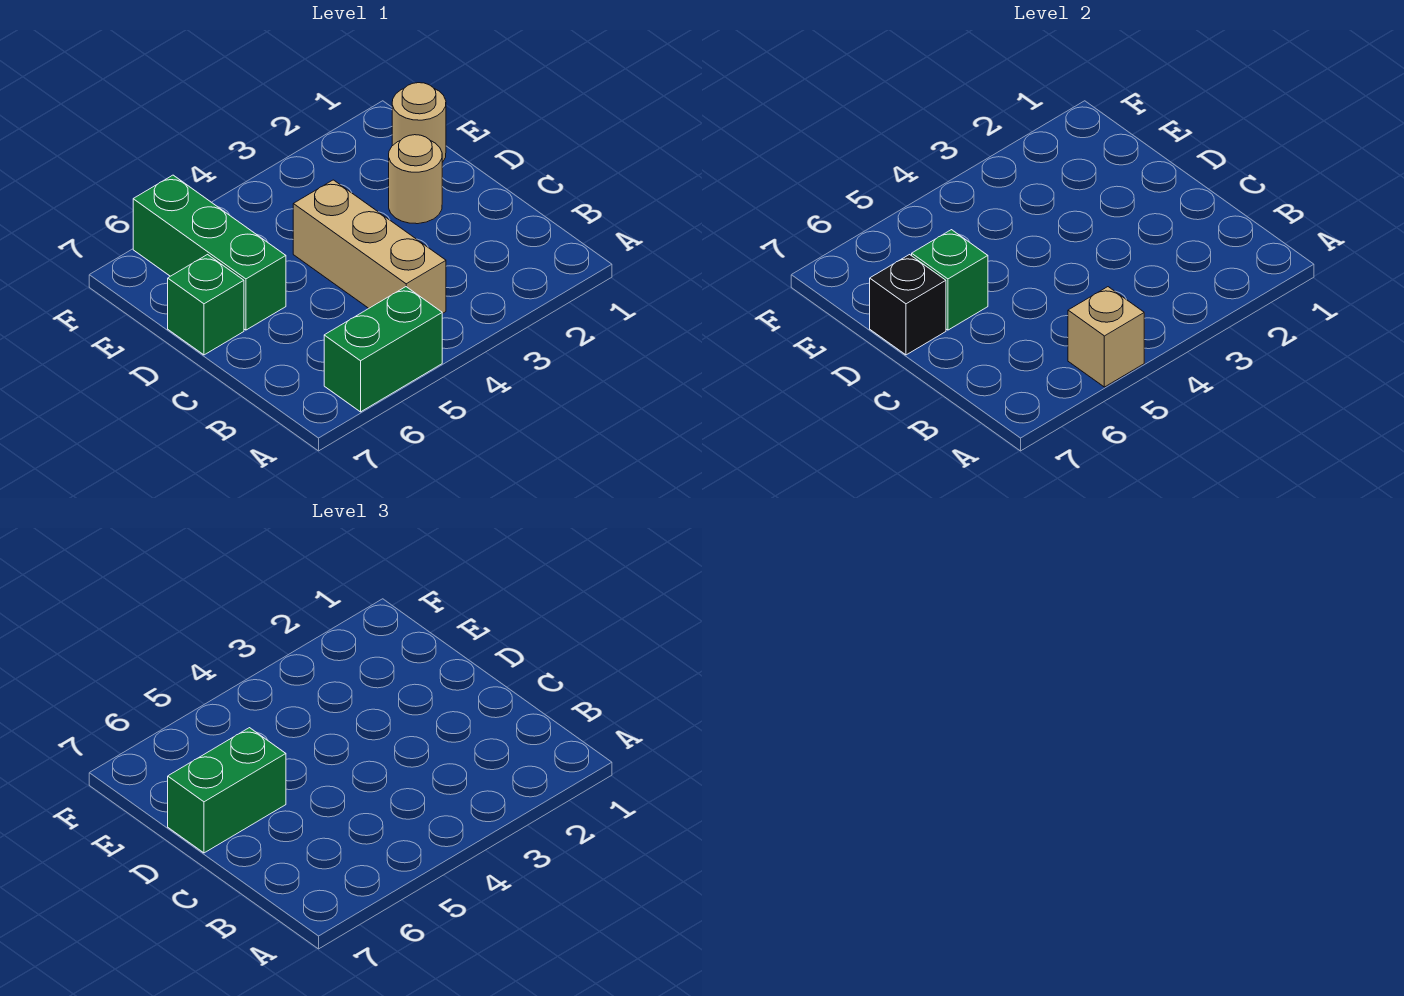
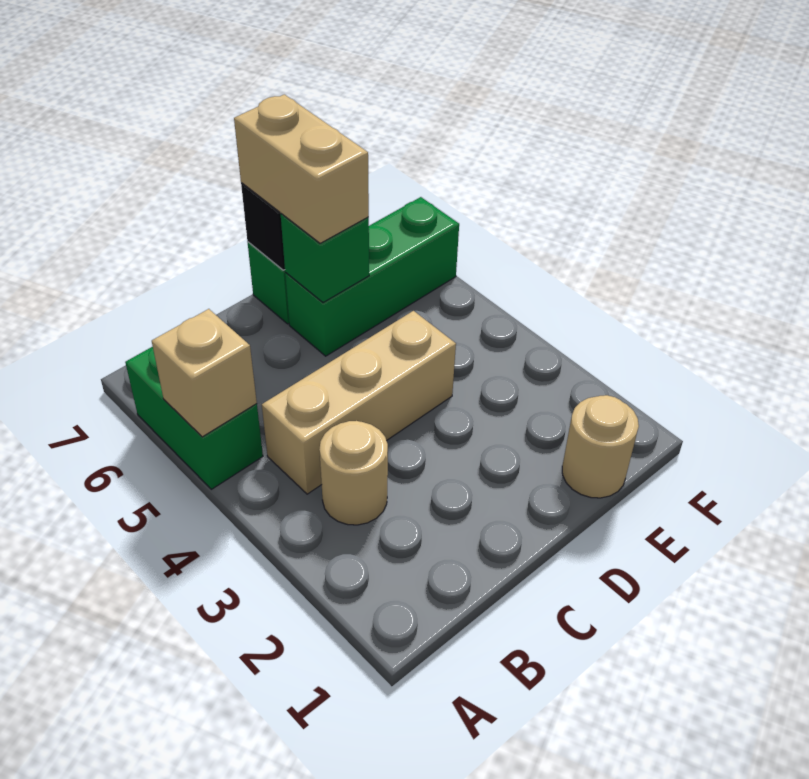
tan round brick D2 level 1 -> tan round brick B3 level 1
green brick D6:D7 level 3 -> tan brick D6:D7 level 3

